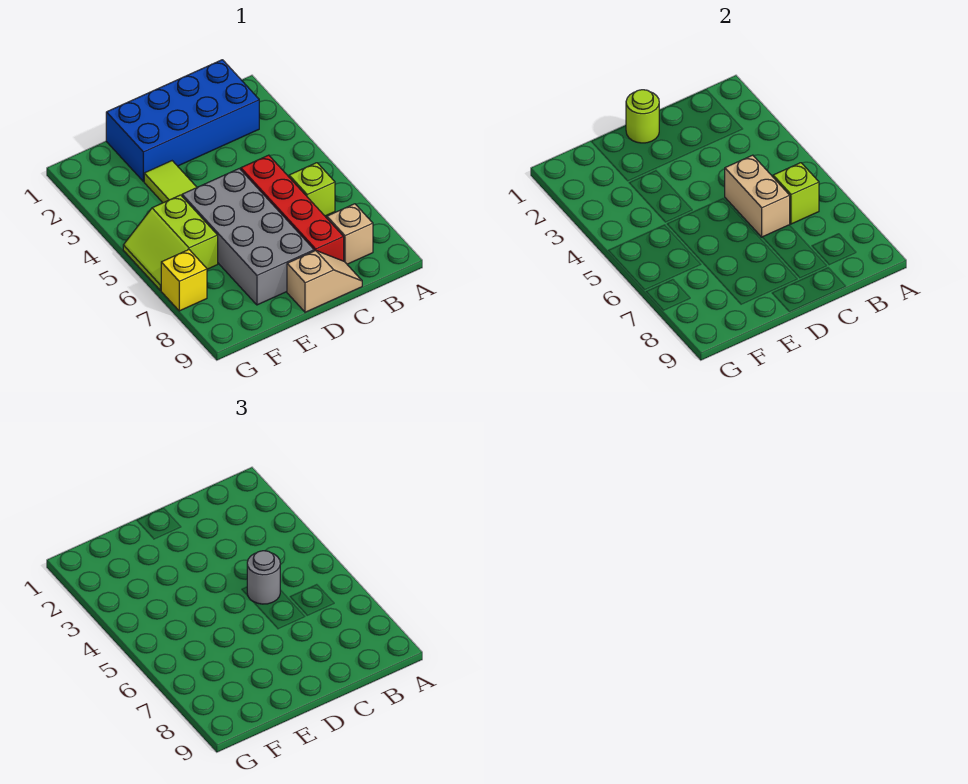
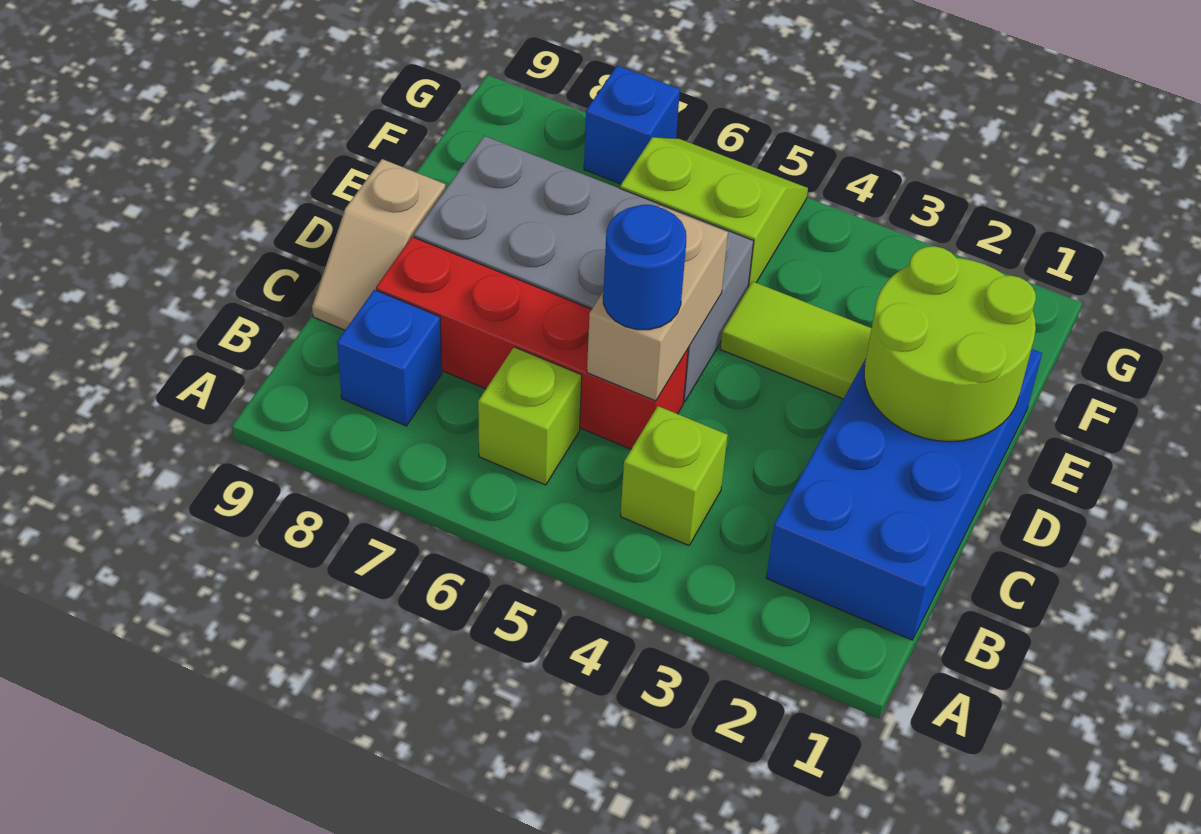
lime brick B6 level 2 -> lime brick B4 level 1
tan brick B8 level 1 -> blue brick B8 level 1
tan brick C5:C6 level 2 -> tan brick C5:D5 level 2
grey round brick C5 level 3 -> blue round brick C5 level 3
lime round brick D1 level 2 -> lime round brick D1:E2 level 2
yellow brick G7 level 1 -> blue brick G7 level 1

